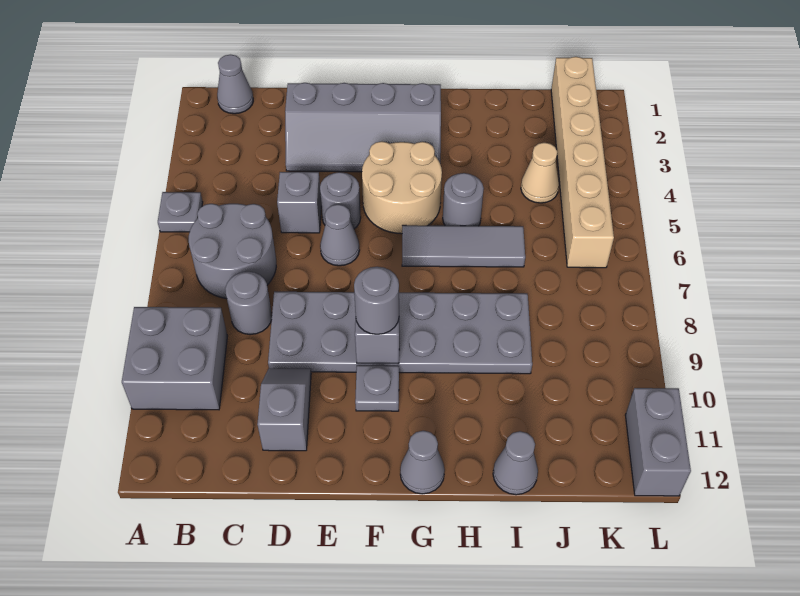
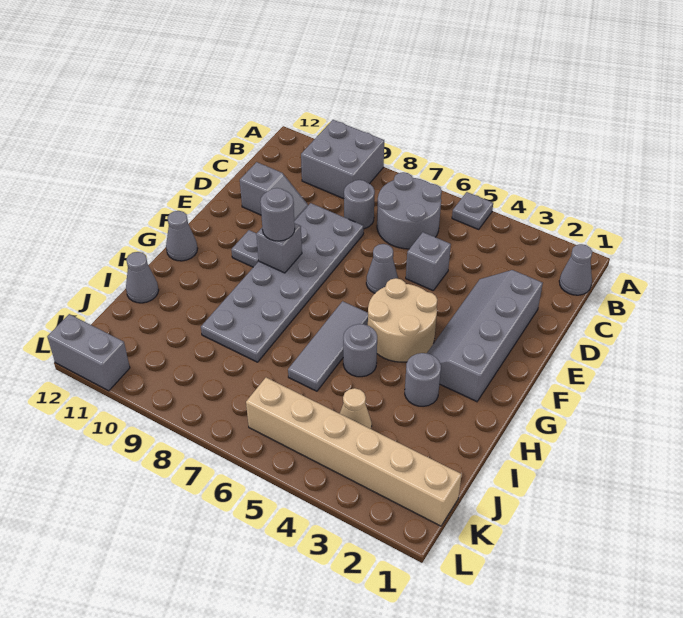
grey round brick E5 level 1 -> grey round brick H3 level 1

